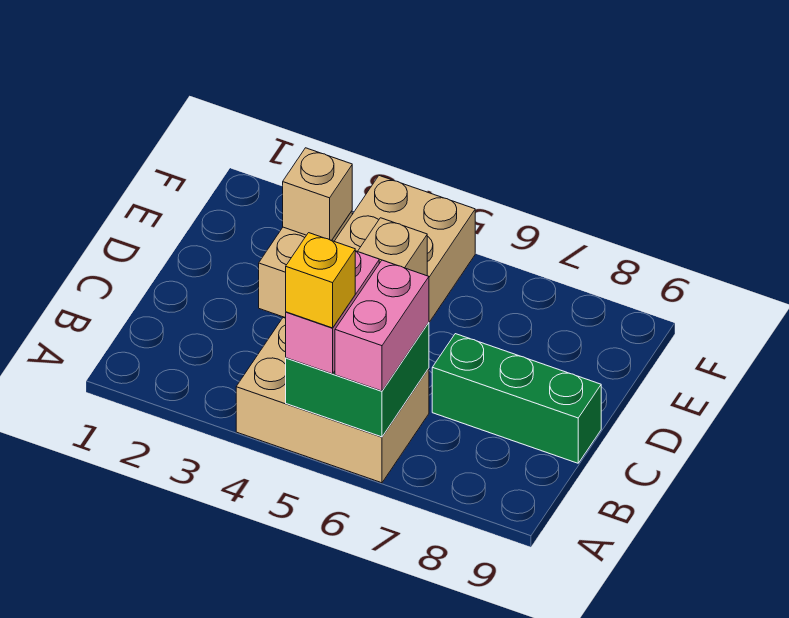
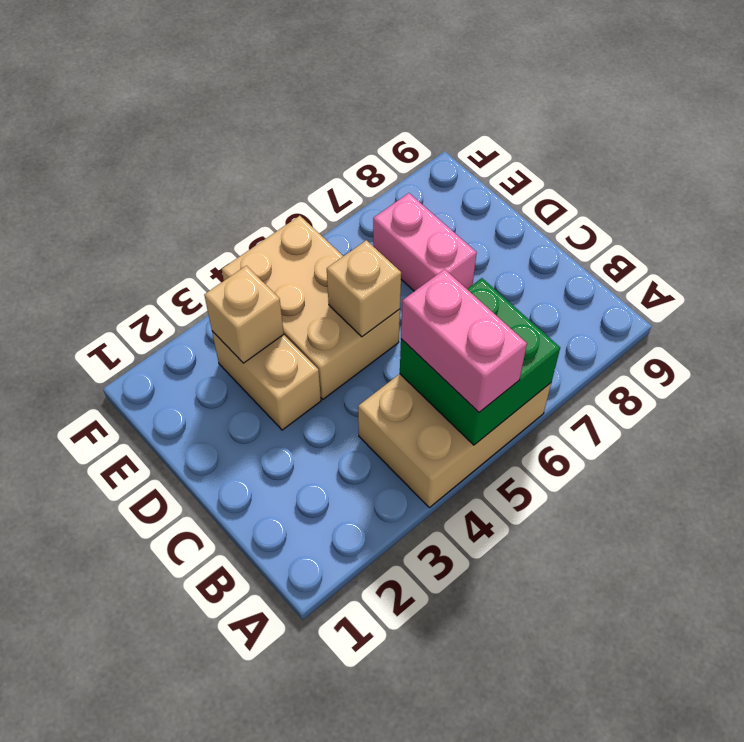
yellow brick A5 level 4 -> none
pink brick A6:B6 level 3 -> pink brick D7:E7 level 1
green brick C7:C9 level 1 -> none

